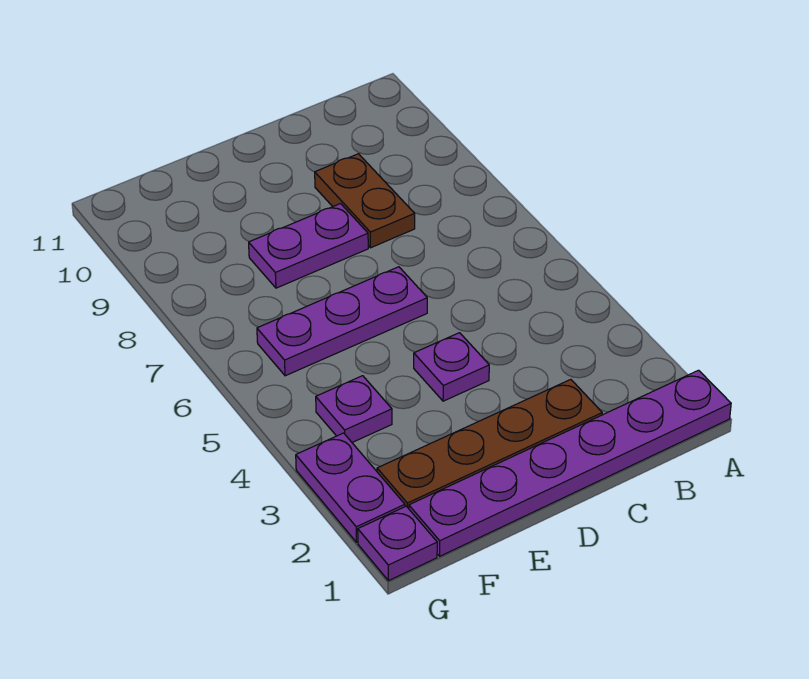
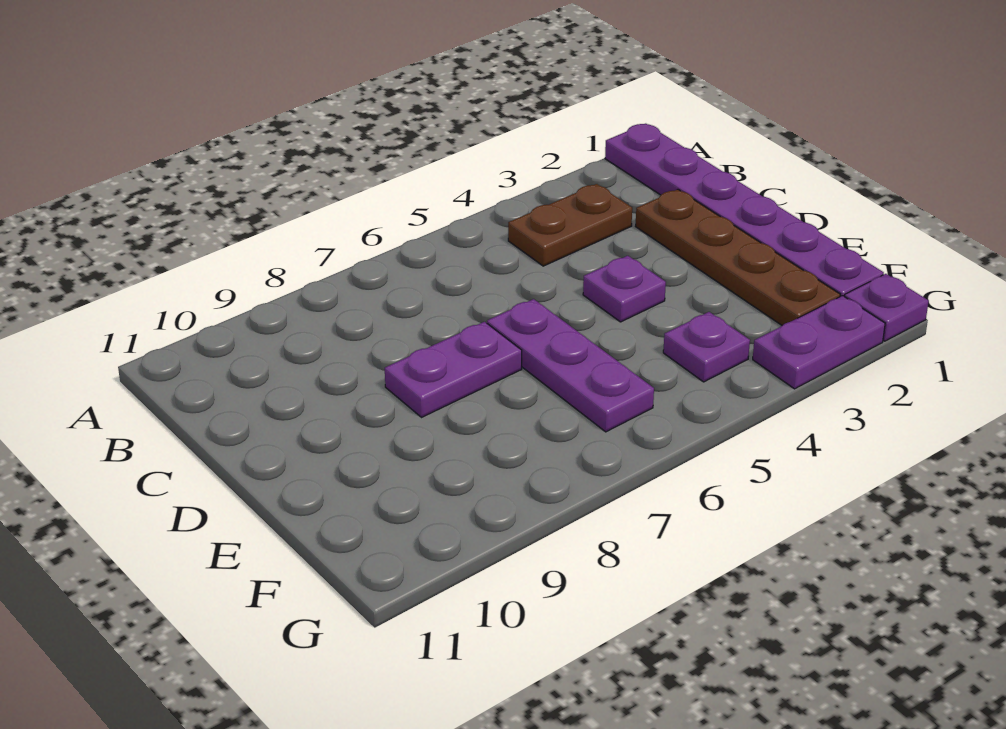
brown plate C8:C9 level 1 -> brown plate B3:B4 level 1
purple plate D8:E8 level 1 -> purple plate D7:D8 level 1

